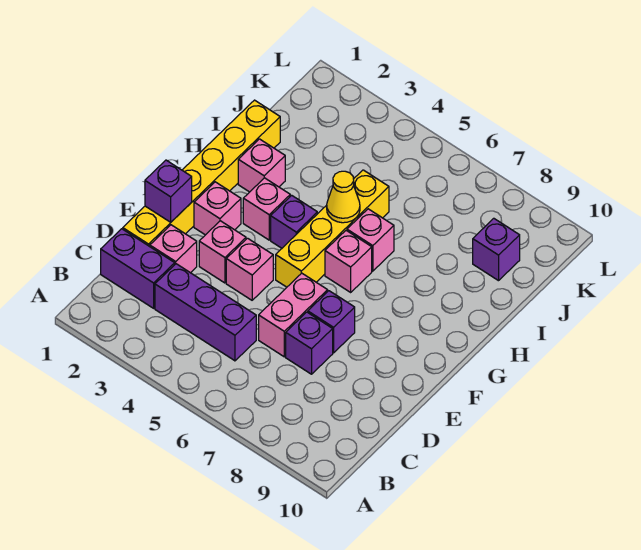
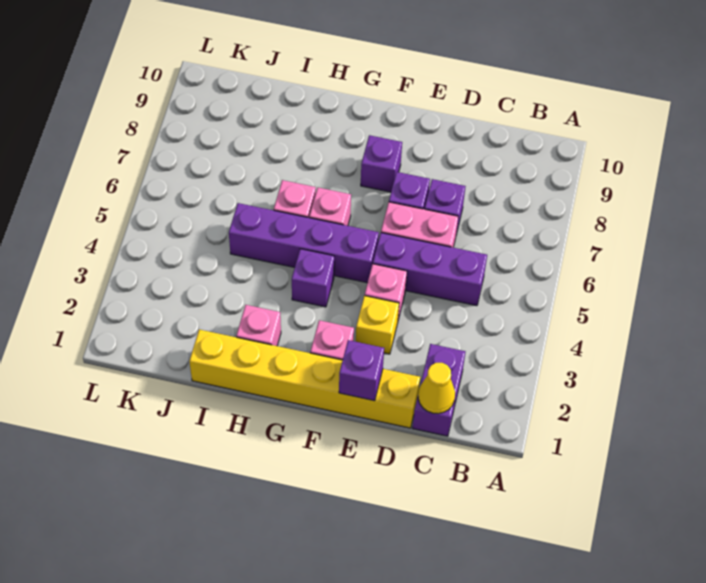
purple brick C3:C5 level 1 -> purple brick C5:E5 level 1
pink brick D2 level 1 -> none
pink brick E3 level 1 -> yellow brick E3 level 1
yellow brick F5:I5 level 1 -> purple brick F5:I5 level 1
pink brick G3 level 1 -> none
yellow cone H5 level 2 -> yellow cone C1 level 2
purple brick J9 level 1 -> purple brick F8 level 1

